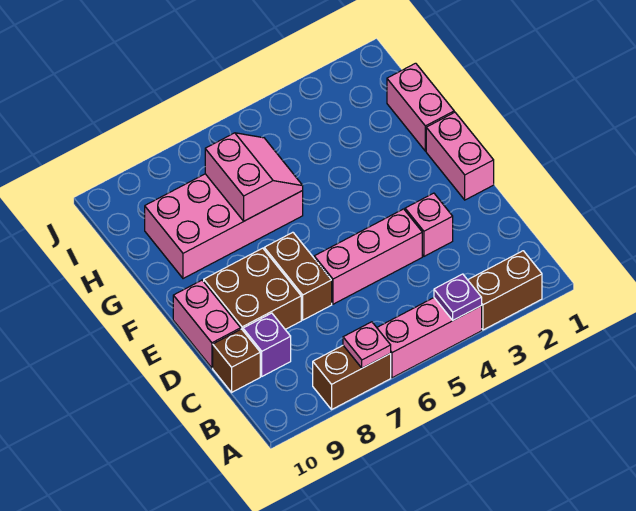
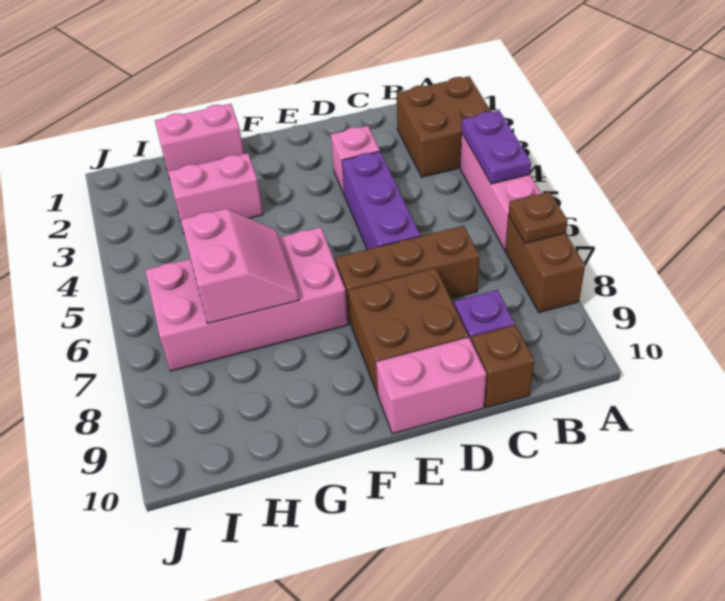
brown brick A2:A3 level 1 -> brown brick A2:B3 level 1
purple plate A4 level 2 -> purple plate A4:A5 level 2
pink plate A7 level 2 -> brown plate A7 level 2
pink brick D4:D6 level 1 -> purple brick D4:D6 level 1
brown brick D7:E7 level 1 -> brown brick C7:E7 level 1
pink brick E1:F1 level 1 -> pink brick G3:H3 level 1
pink brick G6:H9 level 1 -> pink brick F6:I7 level 1
pink slope G6:H7 level 2 top 7 -> pink slope G6:H7 level 2 top H

